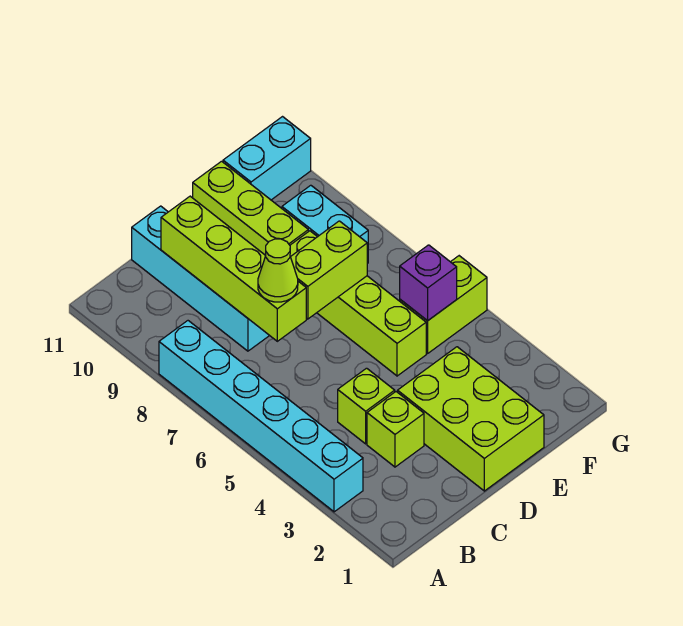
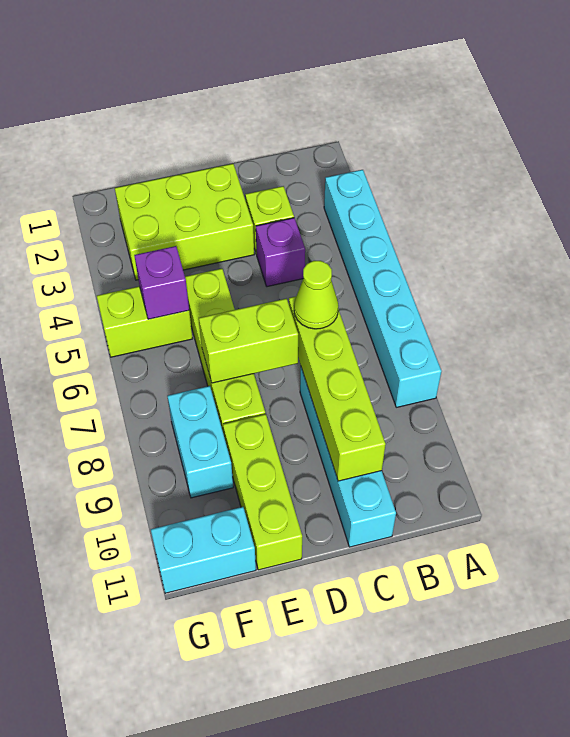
lime brick C4 level 1 -> purple brick C4 level 1
lime brick D1:E3 level 1 -> lime brick D2:F3 level 1

